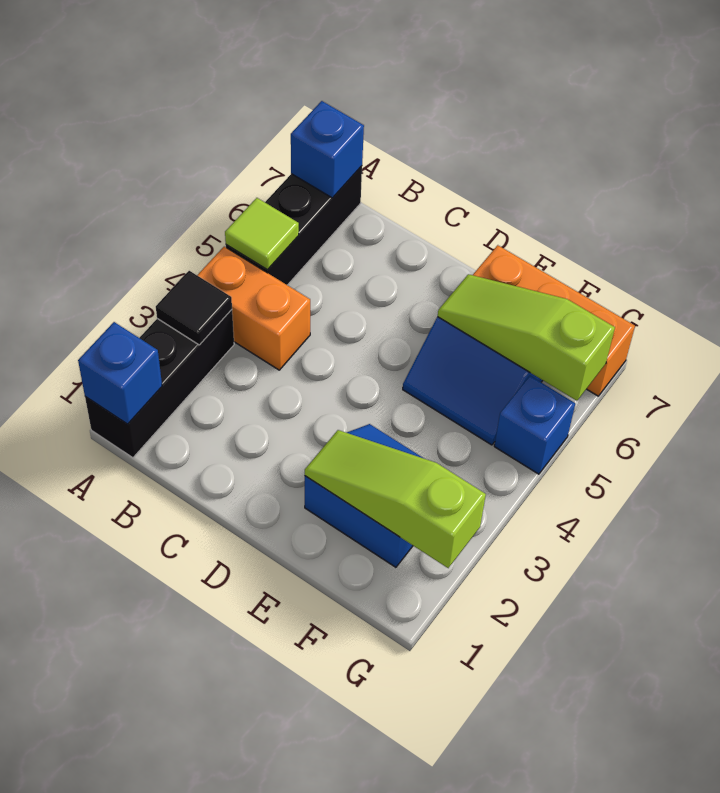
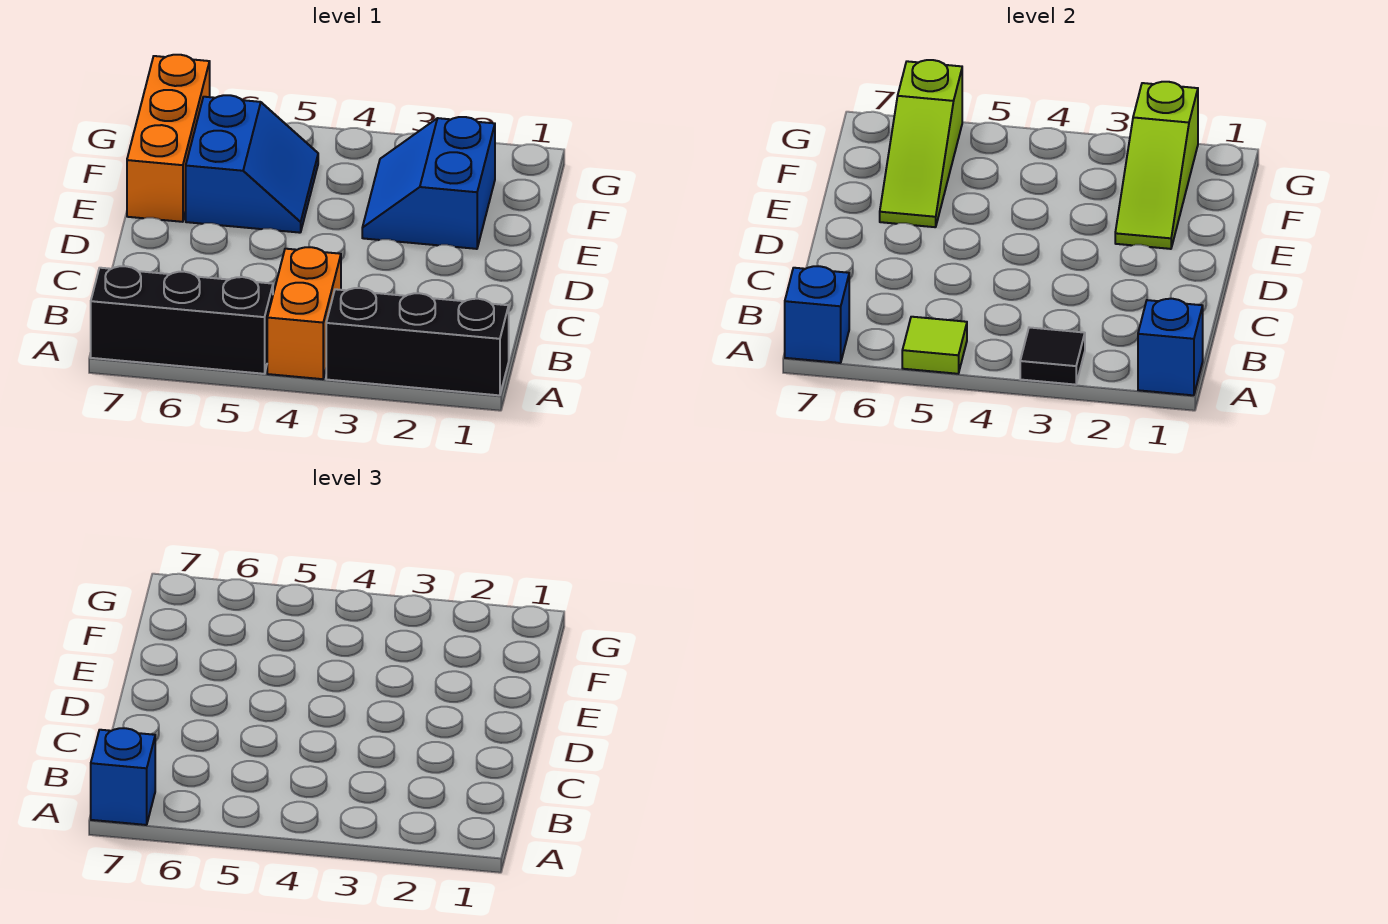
blue brick G5 level 1 -> blue brick A7 level 3

